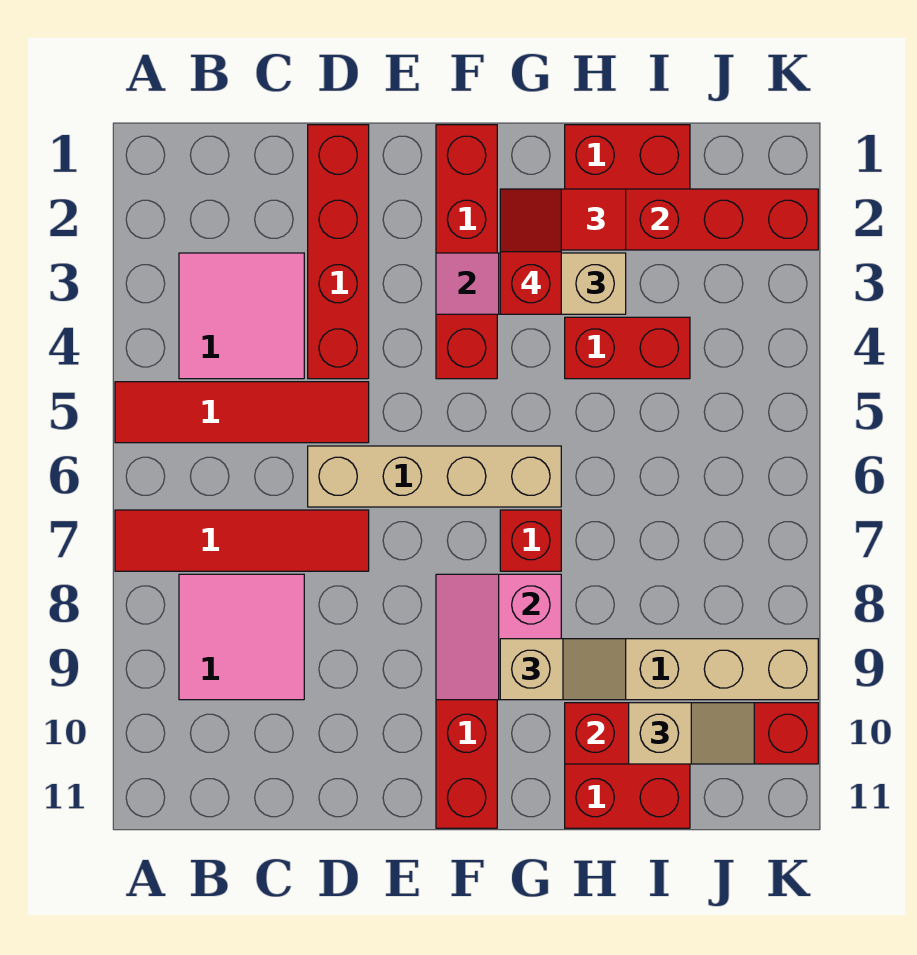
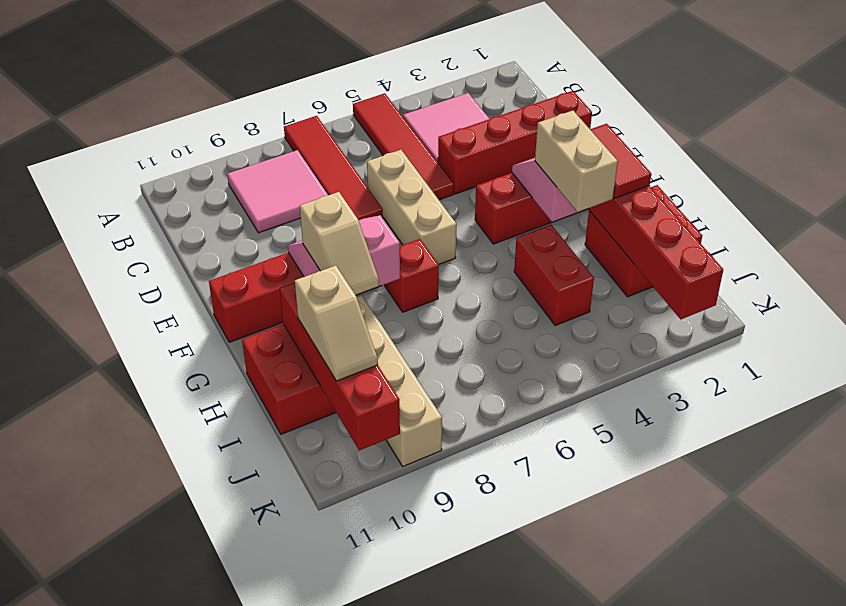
tan brick D6:G6 level 1 -> tan brick D6:F6 level 1
red slope G2:G3 level 4 top 3 -> none

